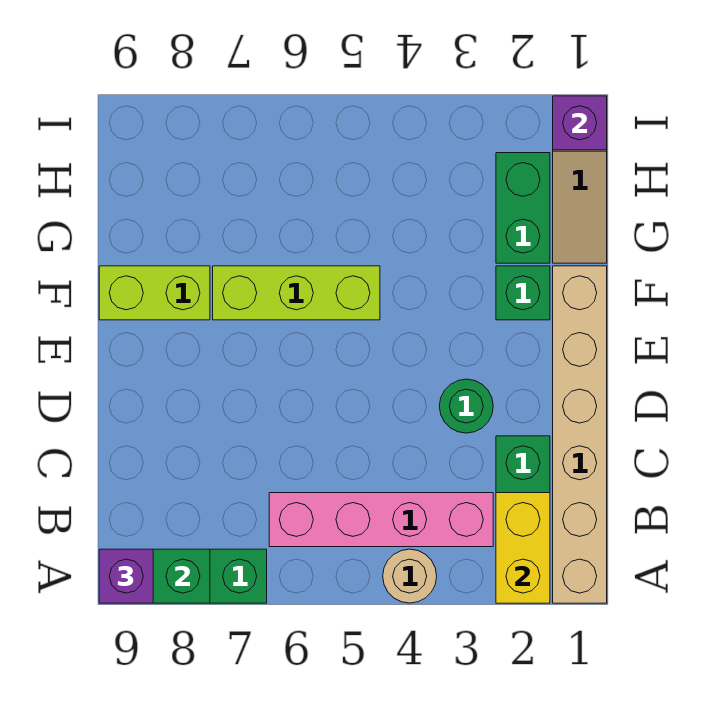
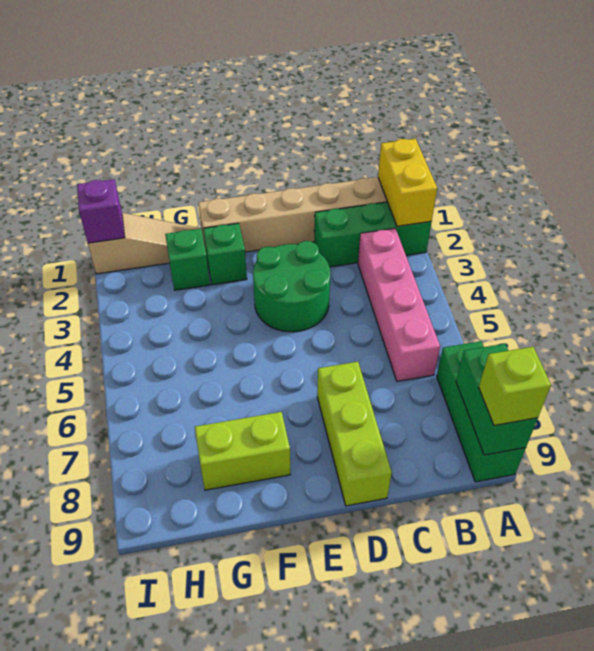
yellow brick A2:B2 level 2 -> yellow brick A1:A2 level 2
tan round brick A4 level 1 -> none
purple brick A9 level 3 -> lime brick A9 level 3
green round brick D3 level 1 -> green round brick D3:E4 level 1
lime brick F5:F7 level 1 -> lime brick D7:D9 level 1
lime brick F8:F9 level 1 -> lime brick F8:G8 level 1
green brick G2:H2 level 1 -> green brick G2 level 1

